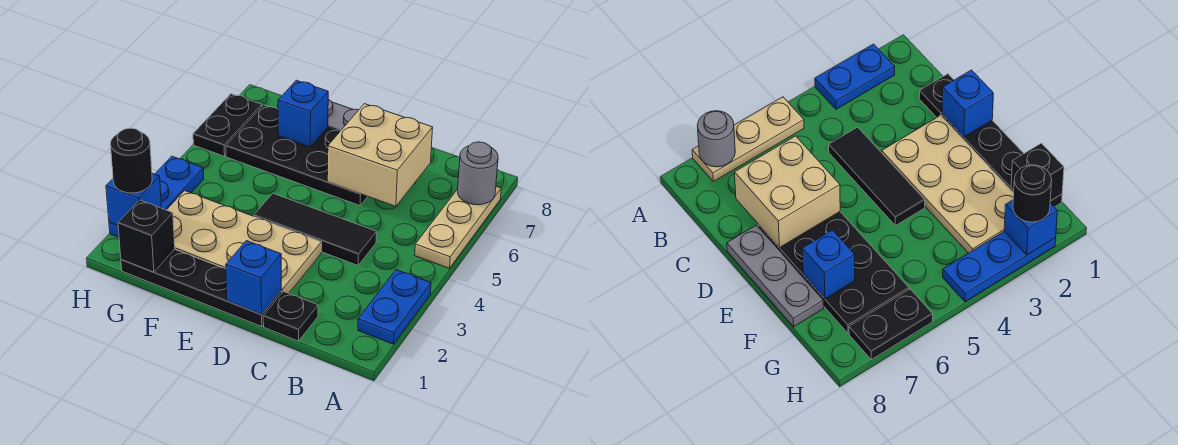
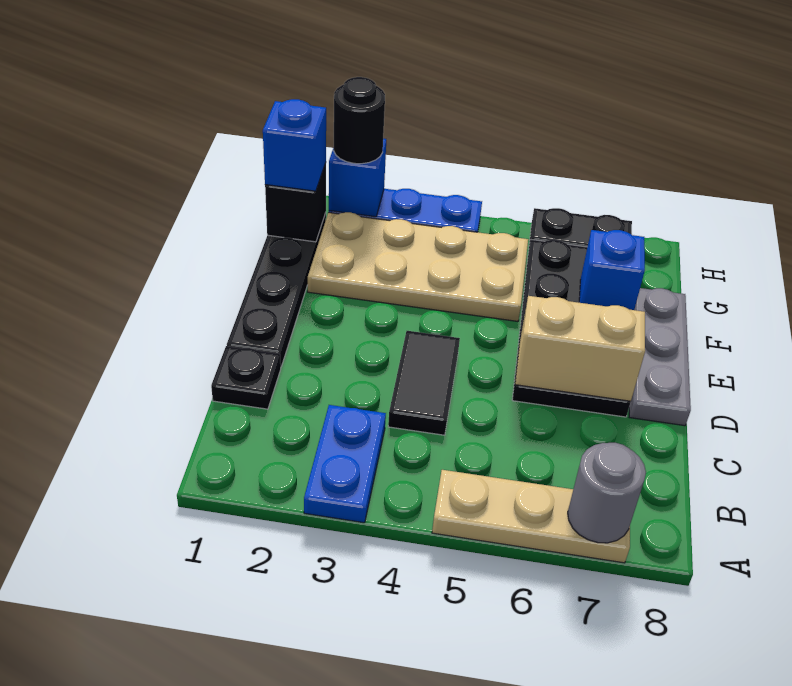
blue plate A2:A3 level 1 -> blue plate A3:B3 level 1
black tile C4:E4 level 1 -> black tile C4:D4 level 1
tan brick C6:D7 level 2 -> tan brick D6:D7 level 2
blue brick D1 level 2 -> blue brick G1 level 3
tan plate D2:G3 level 1 -> tan plate F2:G5 level 1

